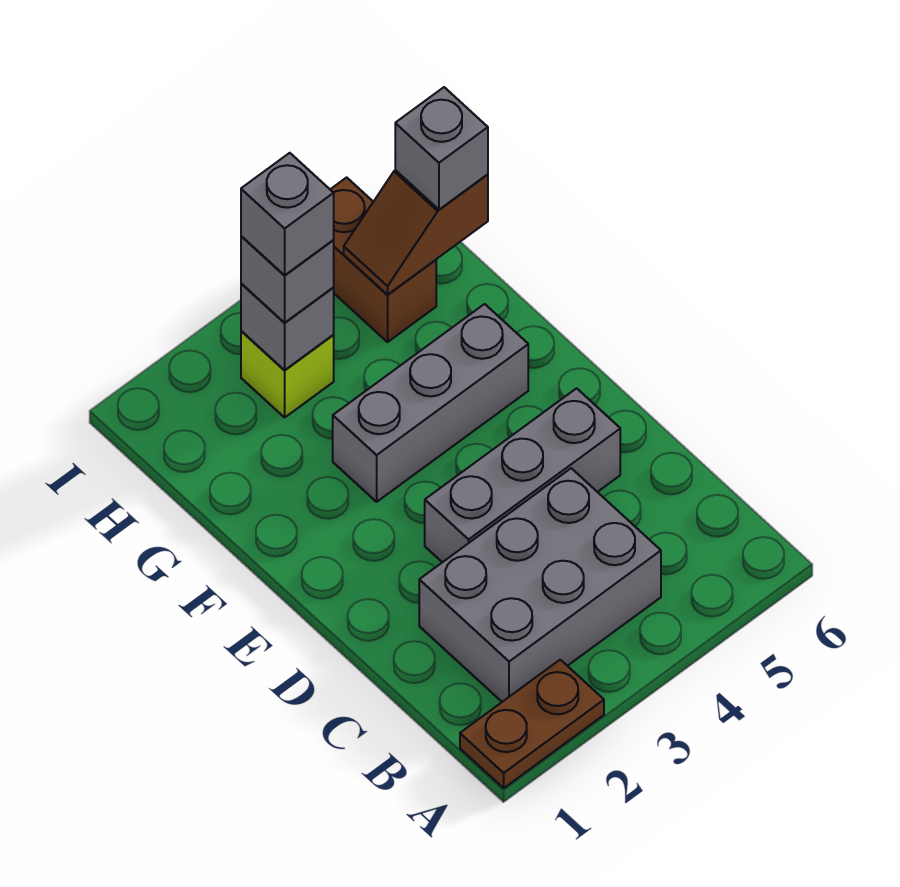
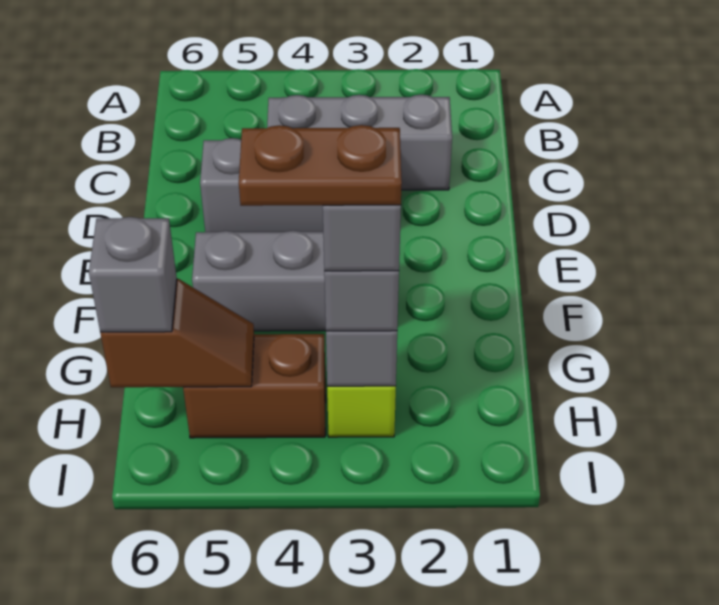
brown plate A1:A2 level 1 -> brown plate H3:H4 level 5
grey brick B2:C4 level 1 -> grey brick C2:C4 level 1
brown brick H5:I5 level 1 -> brown brick H4:H5 level 1

